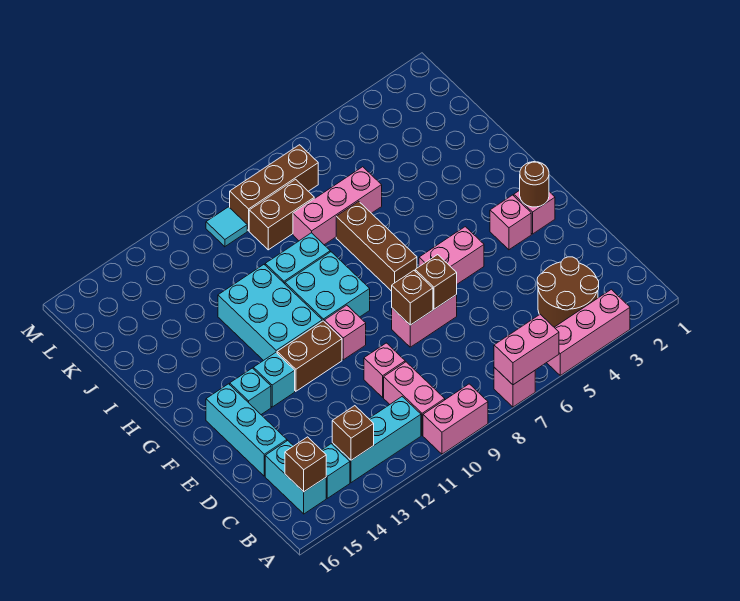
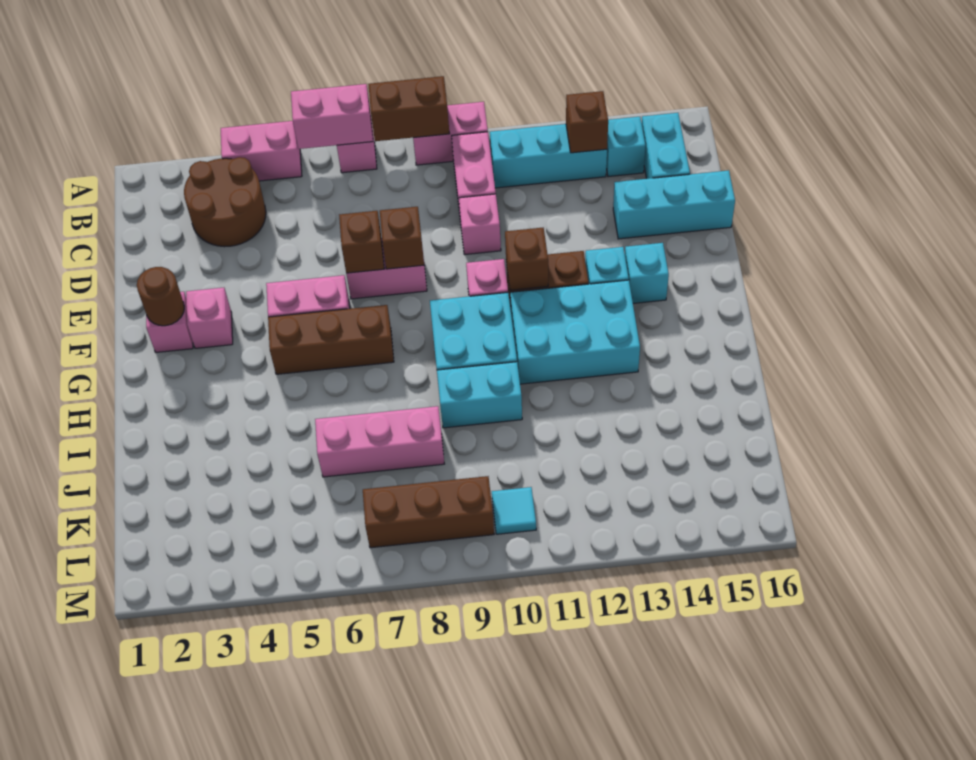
pink brick A3:A5 level 1 -> pink brick A4:A5 level 1
brown brick B15 level 2 -> brown brick F11 level 2
cyan brick D15:F15 level 1 -> cyan brick D14:D16 level 1
brown brick G7:I7 level 1 -> brown brick G5:G7 level 1
cyan brick G11:I12 level 1 -> cyan brick G11:H13 level 1
brown brick K8:K9 level 1 -> brown brick A8:A9 level 2

